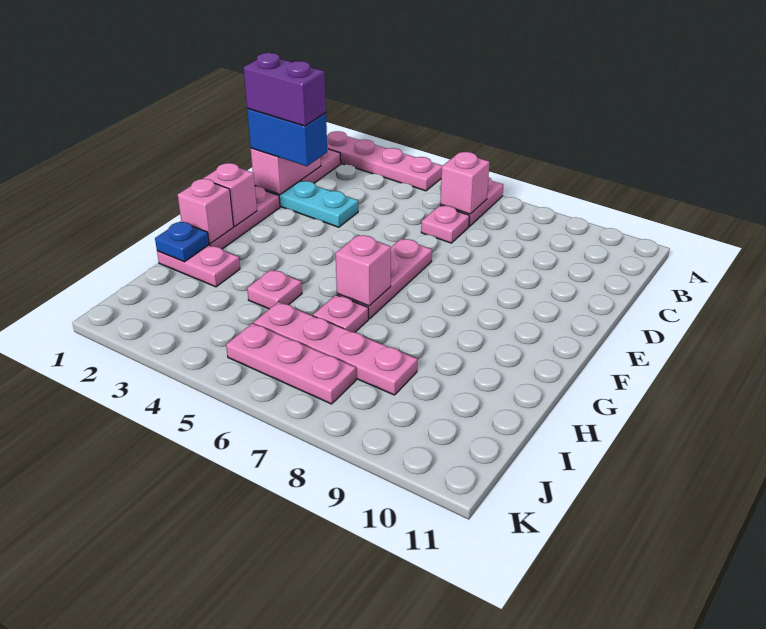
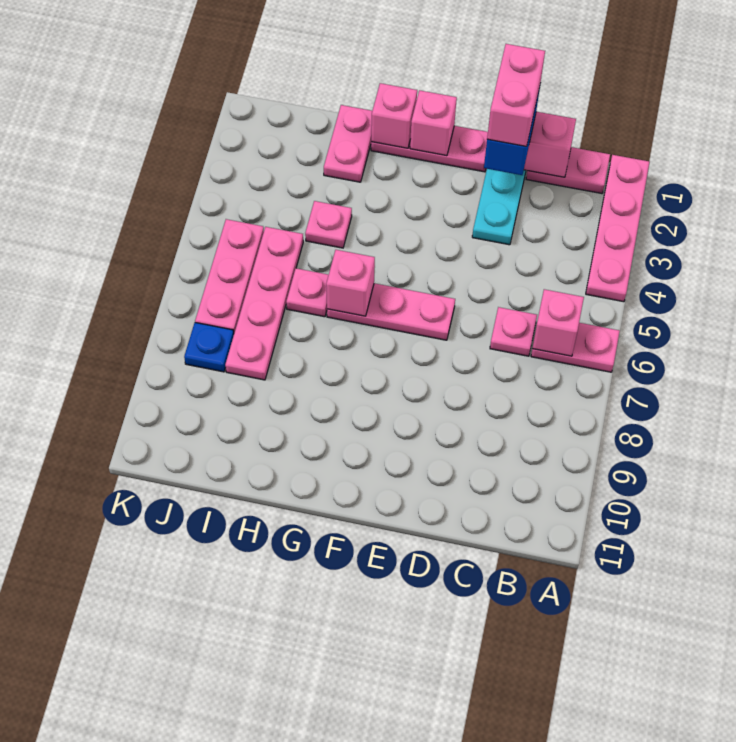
purple brick D1:D2 level 4 -> pink brick D1:D2 level 4
blue plate H1 level 2 -> blue plate J8 level 1

